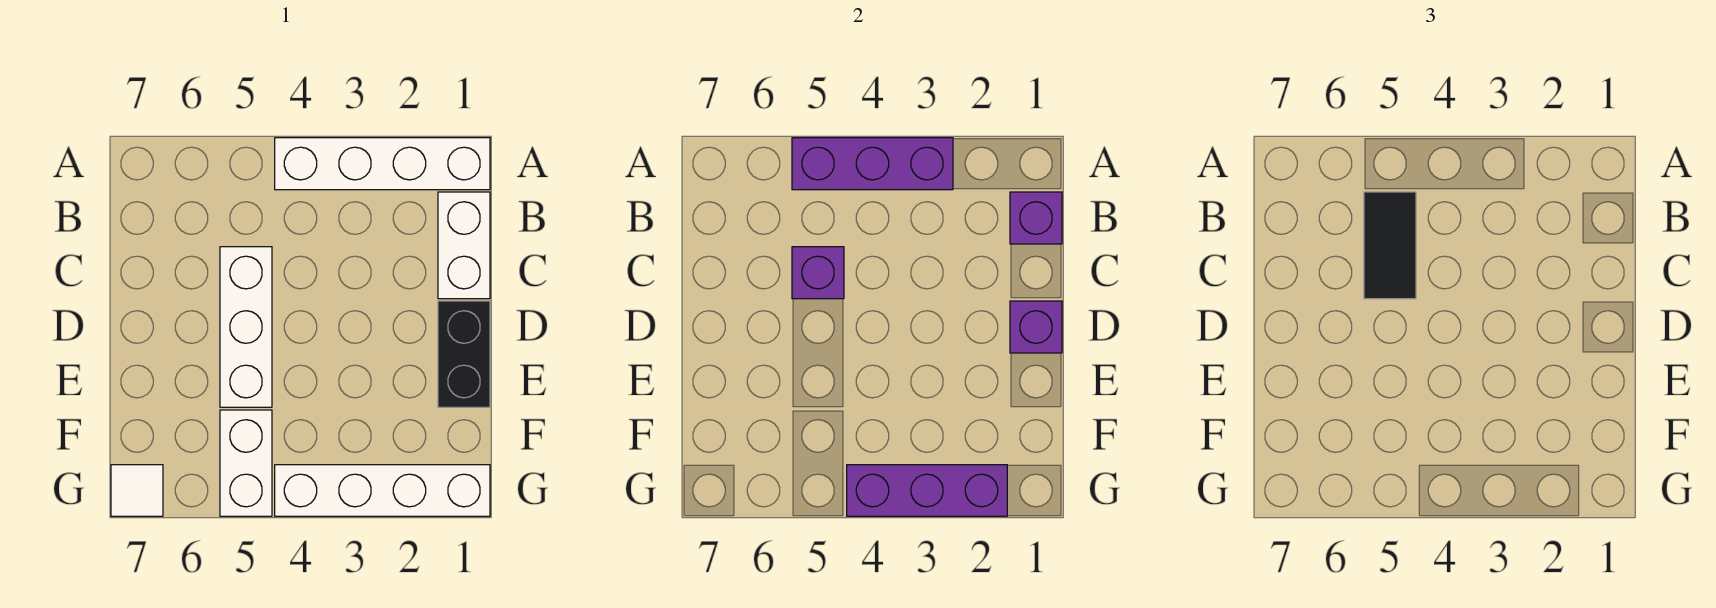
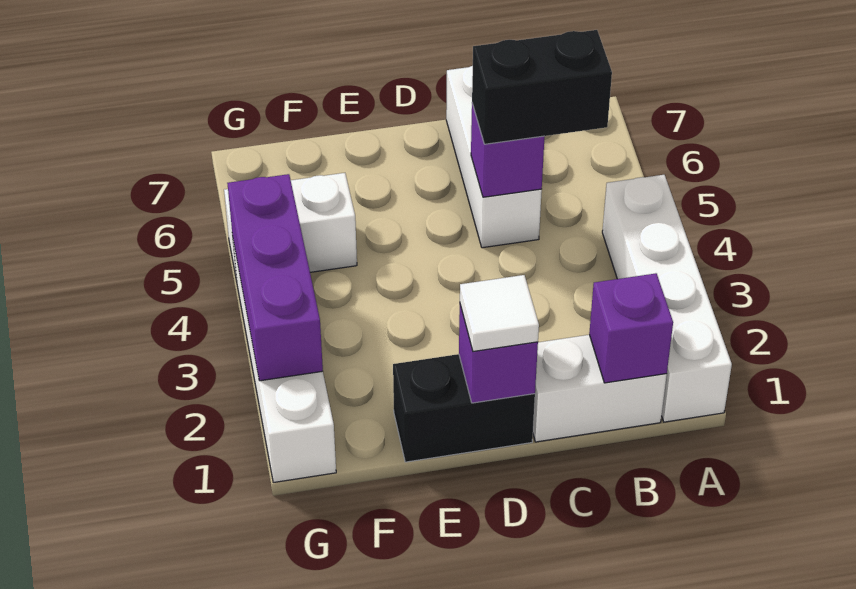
purple brick A3:A5 level 2 -> none
black tile B5:C5 level 3 -> black brick B5:C5 level 3
white brick C5:E5 level 1 -> white brick C5:C7 level 1
white tile G7 level 1 -> white tile D1 level 3

